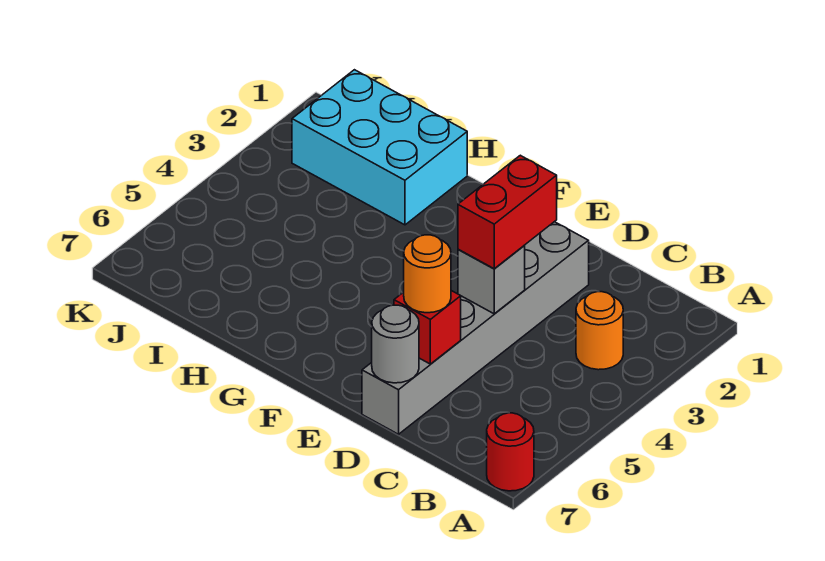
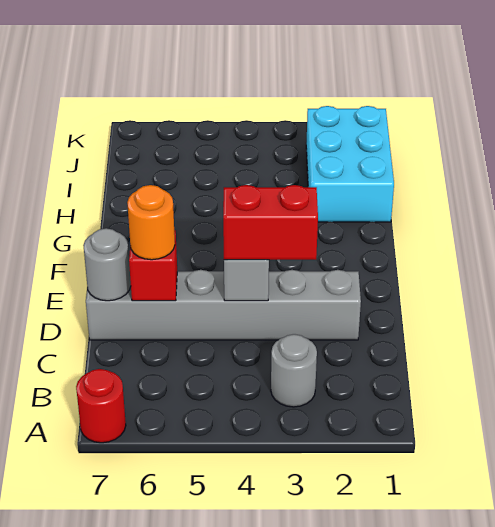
orange round brick B3 level 1 -> grey round brick B3 level 1

